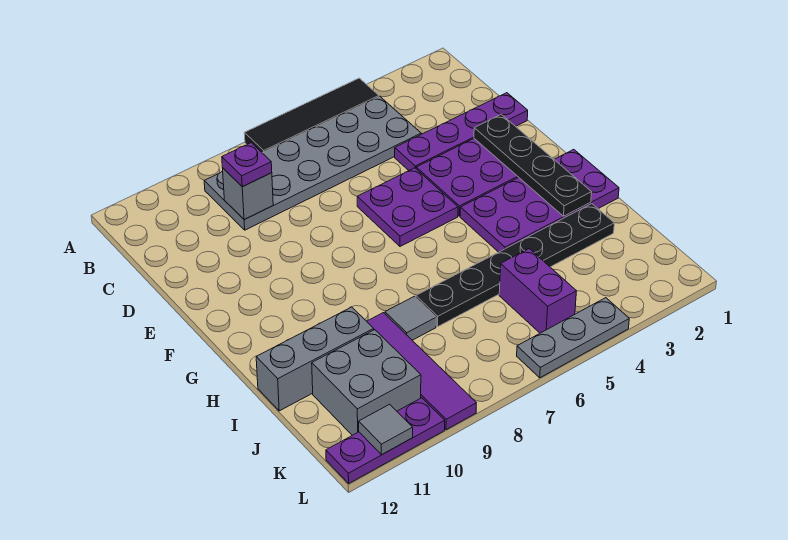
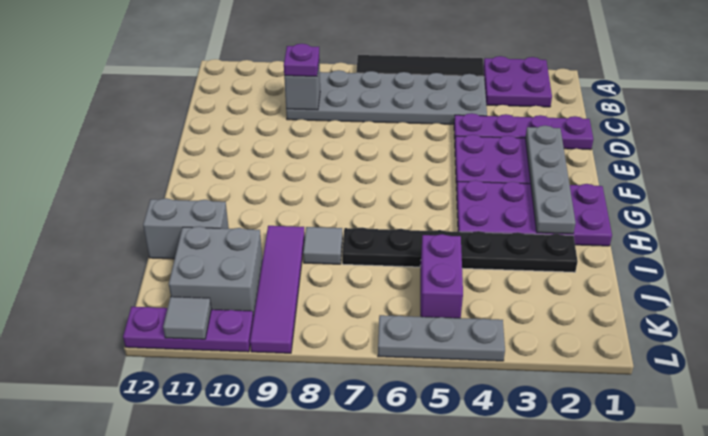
black plate E2:H2 level 2 -> grey plate E2:H2 level 2
purple plate E5:F6 level 1 -> purple plate A2:B3 level 1
grey brick I10:I12 level 1 -> grey brick I11:I12 level 1

